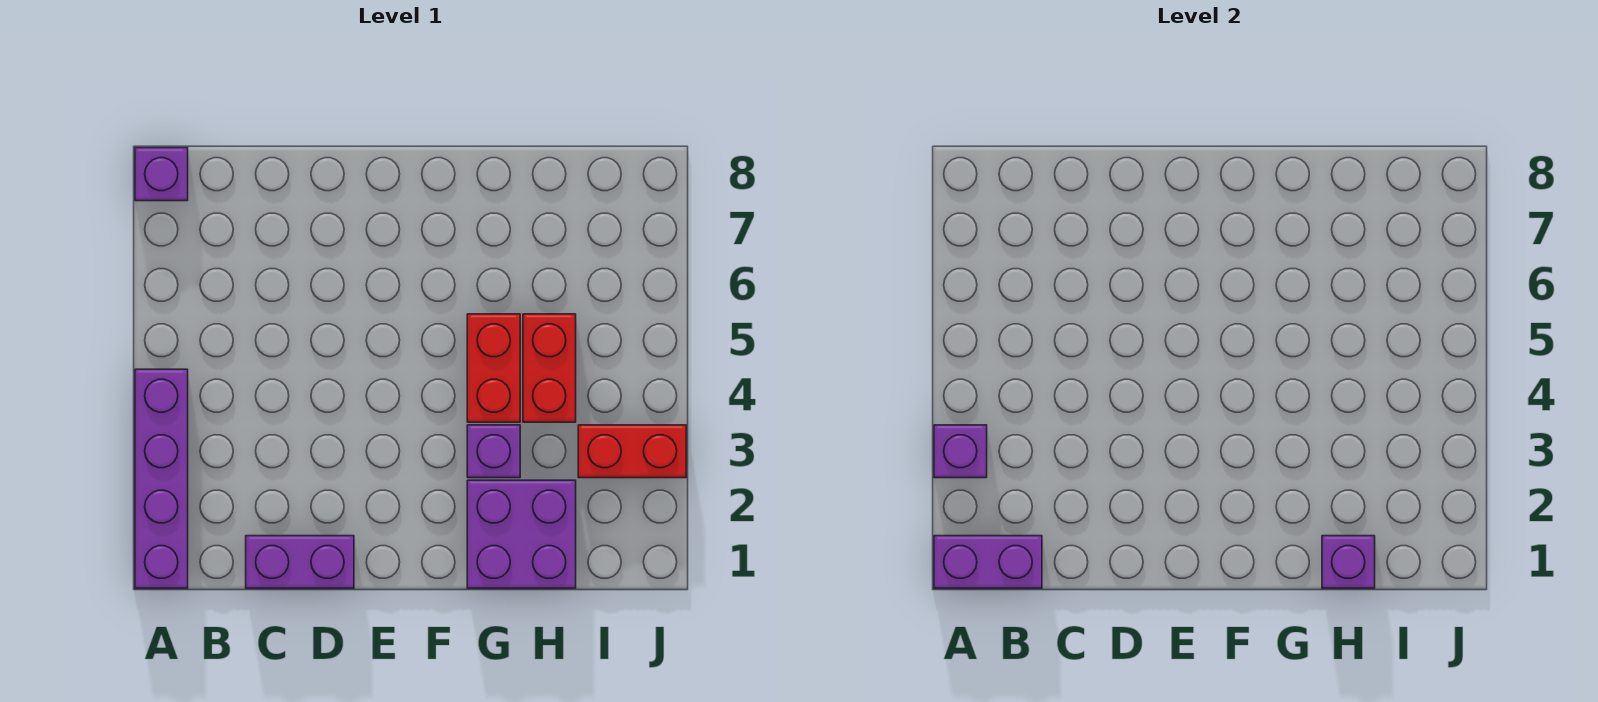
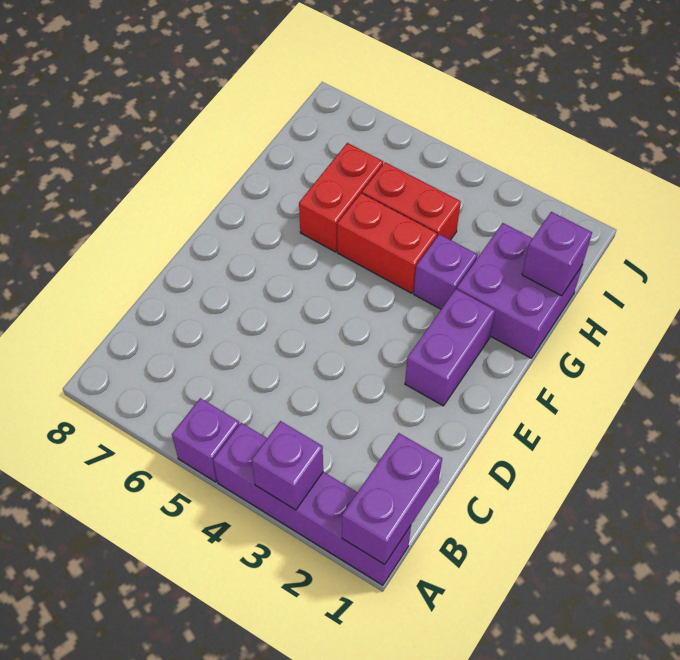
purple brick A8 level 1 -> purple brick A5 level 1
purple brick C1:D1 level 1 -> purple brick E2:F2 level 1
red brick I3:J3 level 1 -> red brick G6:H6 level 1

